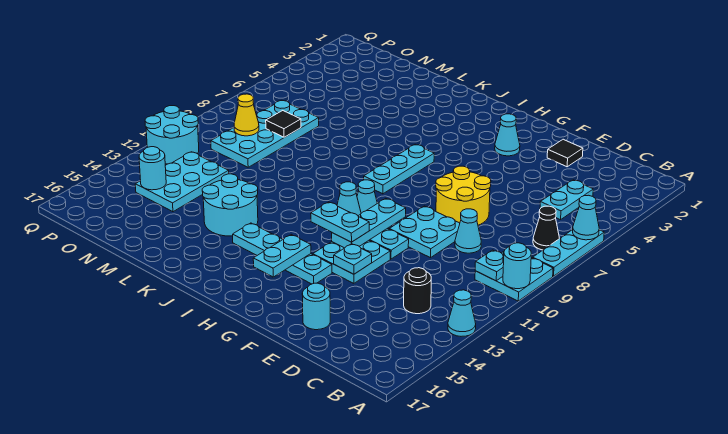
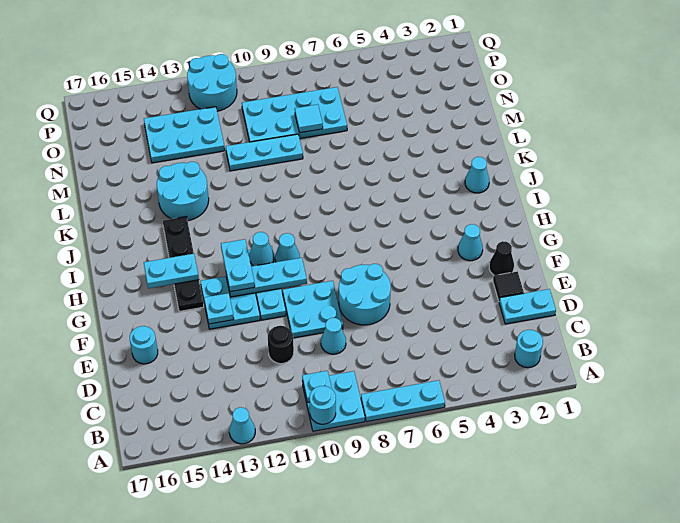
cyan cone A6 level 2 -> cyan cone J2 level 1
black cone B7 level 1 -> black cone F2 level 1
cyan plate C4:C5 level 1 -> cyan plate D1:D2 level 1
black round brick C13 level 1 -> black round brick D11 level 1
yellow round brick E7:F8 level 1 -> cyan round brick E7:F8 level 1
cyan plate G14:J14 level 1 -> black plate G14:J14 level 1
cyan plate I6:I8 level 1 -> cyan plate M9:M11 level 1
black tile N8 level 2 -> cyan tile N8 level 2
yellow cone O9 level 2 -> none
cyan round brick O14 level 2 -> cyan round brick B2 level 1

